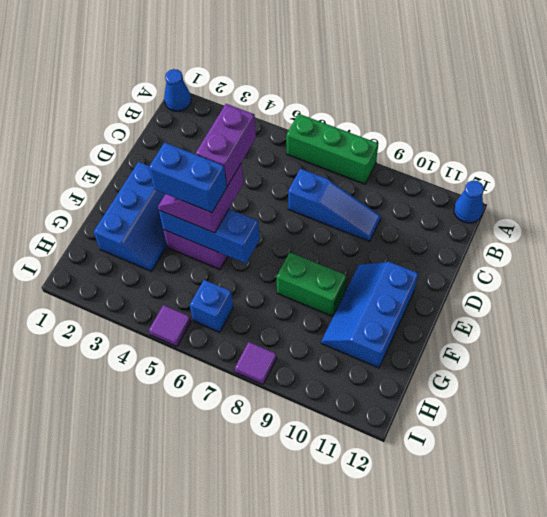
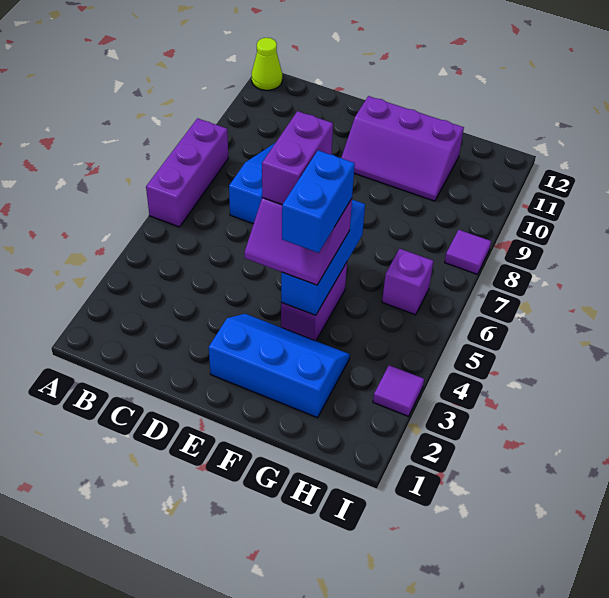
blue cone A1 level 1 -> none
green brick A6:A8 level 1 -> purple brick A6:A8 level 1
blue cone A12 level 1 -> lime cone A12 level 1
purple brick D5:E5 level 4 -> purple brick E5:E6 level 4
blue slope E10:G11 level 1 top 11 -> purple slope E10:G11 level 1 top 11
green brick F8:F9 level 1 -> none
blue brick H6 level 1 -> purple brick H6 level 1
purple tile I5 level 1 -> purple tile I3 level 1

